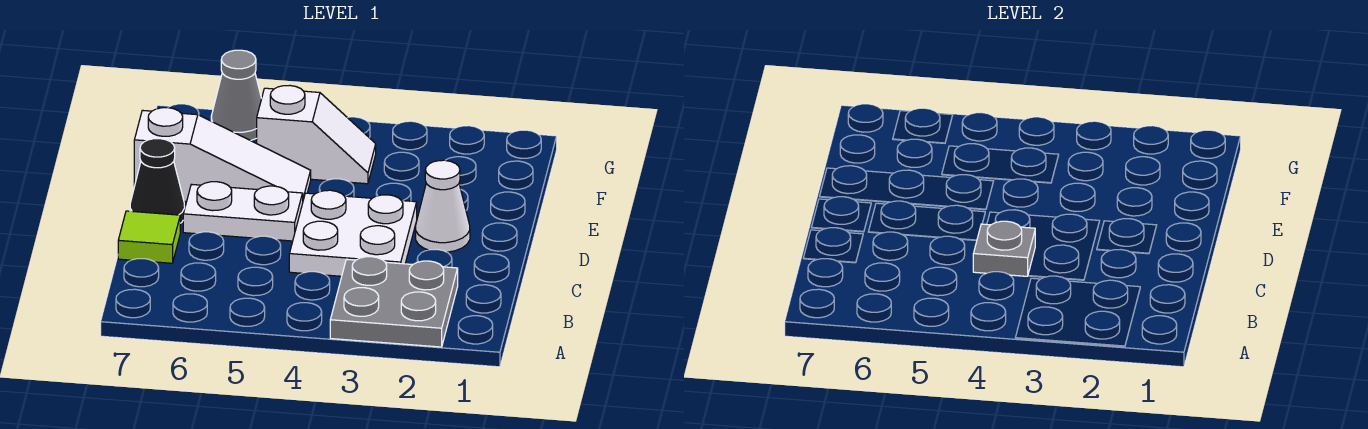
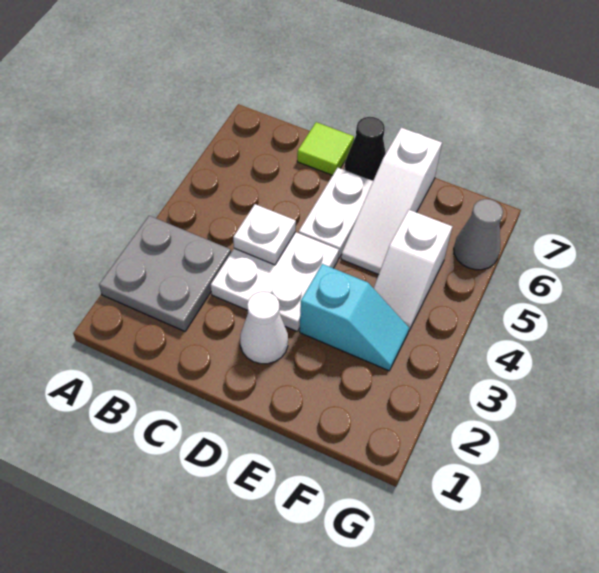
grey plate C4 level 2 -> white plate C4 level 2
none -> cyan slope E3:F3 level 1 top E

